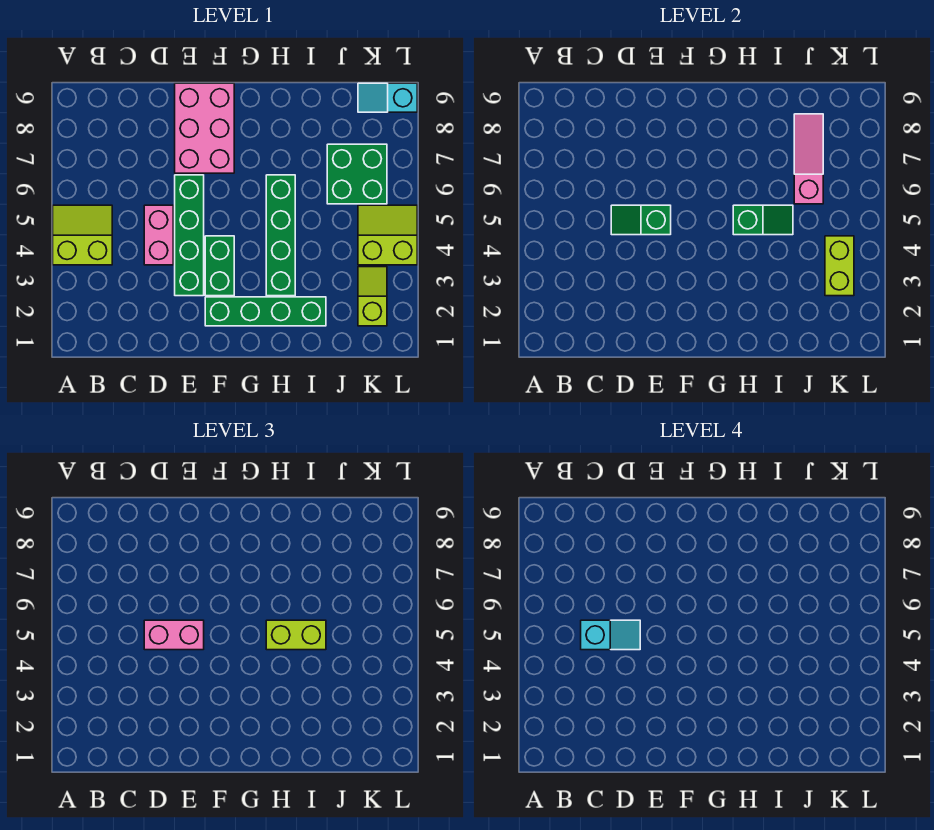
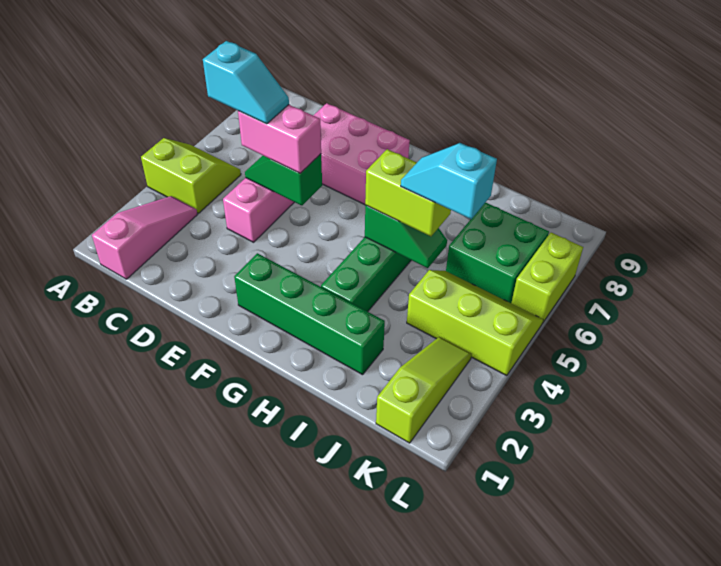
green brick E3:E6 level 1 -> none
pink brick E7:F9 level 1 -> pink brick D7:F8 level 1
green brick F3:F4 level 1 -> none
pink slope J6:J8 level 2 top 6 -> pink slope B1:B3 level 1 top 1
lime slope K2:K3 level 1 top 2 -> lime slope K1:K3 level 1 top 1
lime brick K3:K4 level 2 -> lime brick L6:L7 level 1
lime slope K4:L5 level 1 top 4 -> lime slope J4:L5 level 1 top 4
cyan slope K9:L9 level 1 top L -> cyan slope I5:J5 level 4 top J

